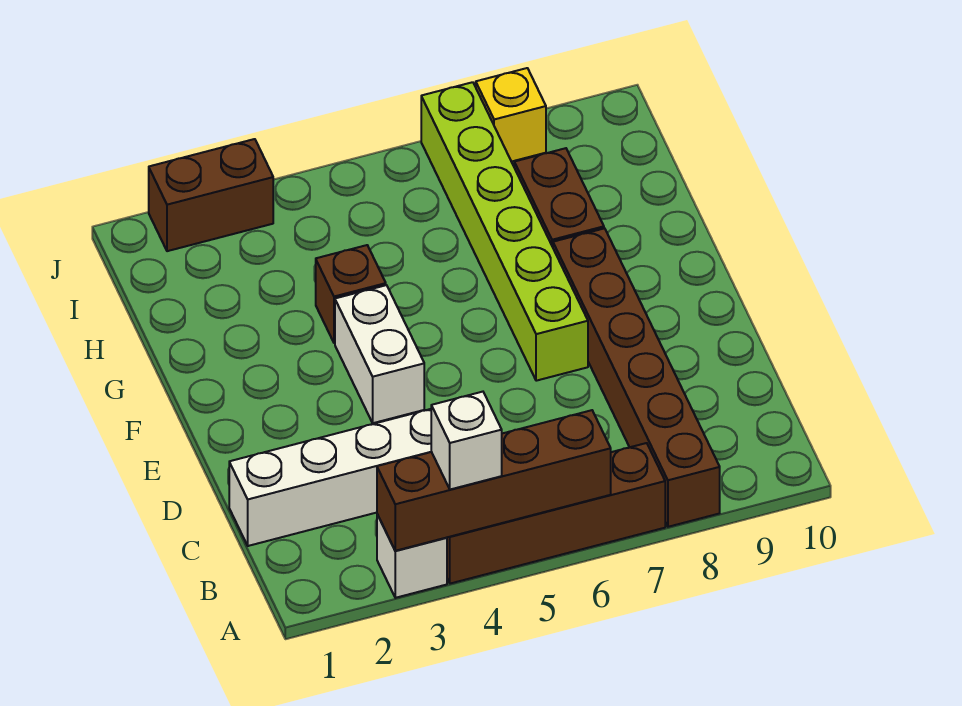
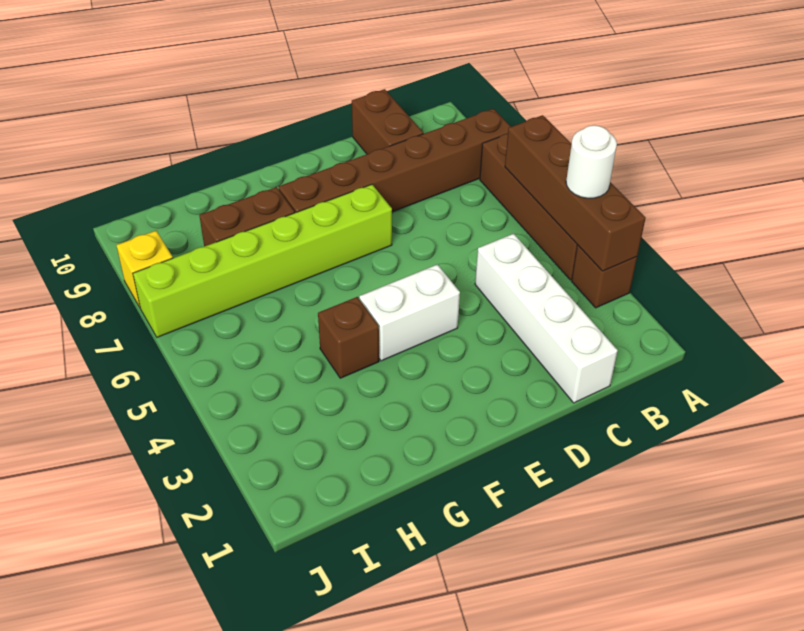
white brick A3 level 1 -> brown brick A3 level 1
white brick A4 level 3 -> white round brick A4 level 3
brown brick J2:J3 level 1 -> brown brick C9:C10 level 1

